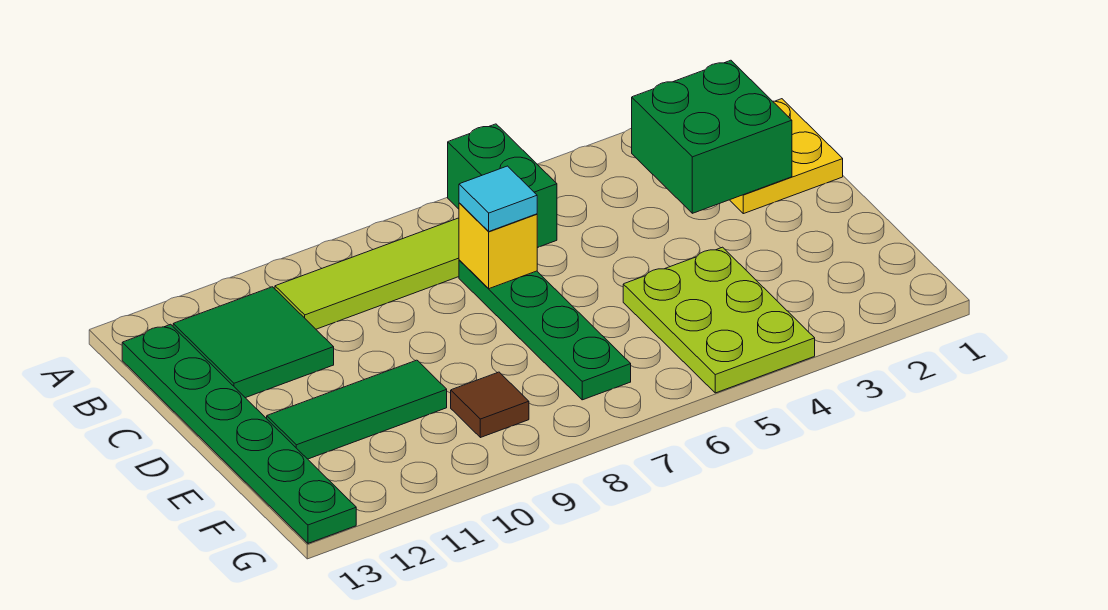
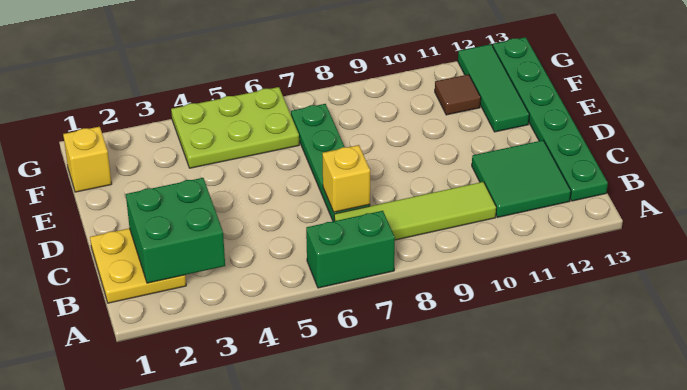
green brick A6:B6 level 1 -> green brick A6:A7 level 1
cyan tile C7 level 3 -> none
lime plate E4:G5 level 1 -> lime plate F4:G6 level 1
green tile E10:E12 level 1 -> green tile E12:G12 level 1
none -> yellow brick F1 level 1
brown tile F9 level 1 -> brown tile F11 level 1

